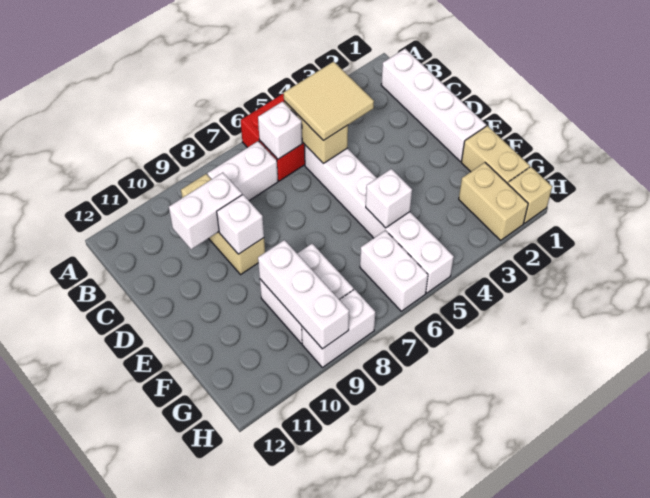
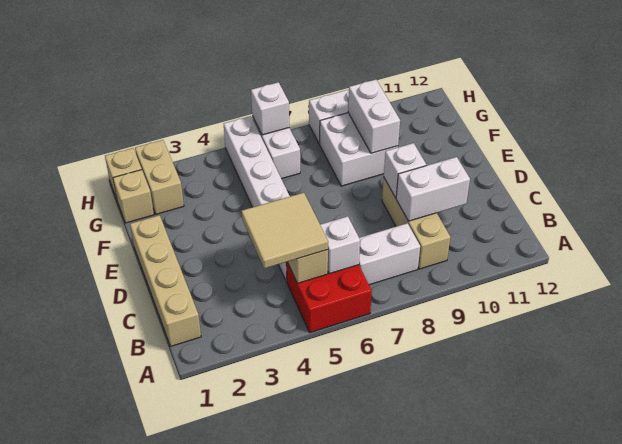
white brick B1:E1 level 1 -> tan brick B1:E1 level 1
tan brick F1:G1 level 1 -> tan brick G1 level 1
white brick F5 level 2 -> white brick H6 level 2
white brick F9:H9 level 2 -> white brick F9:G9 level 2

